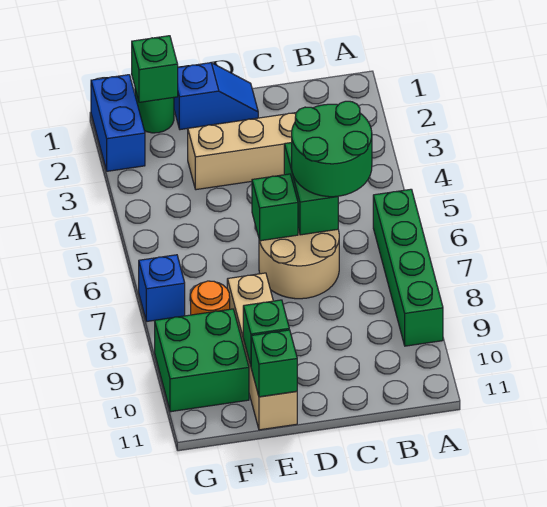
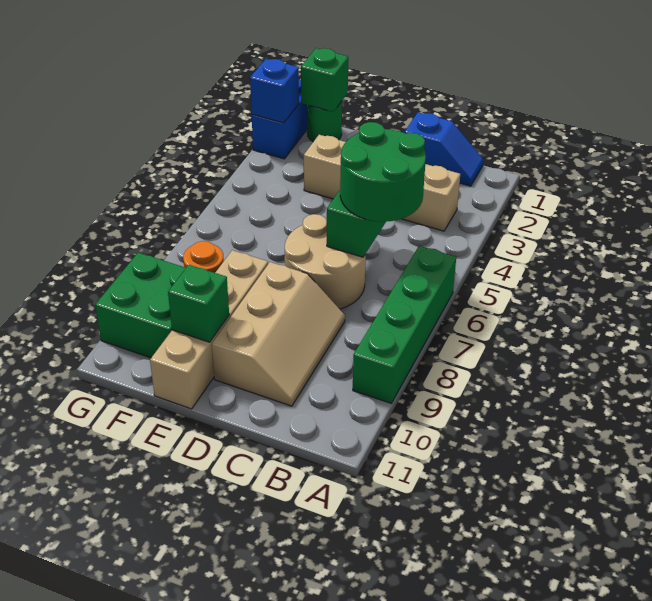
none -> tan slope C8:D10 level 1 top D
blue slope D1:E1 level 1 top E -> blue slope B1:C1 level 1 top C
green brick D6 level 2 -> none
green brick E11 level 2 -> none
blue brick G7 level 1 -> blue brick G2 level 2

